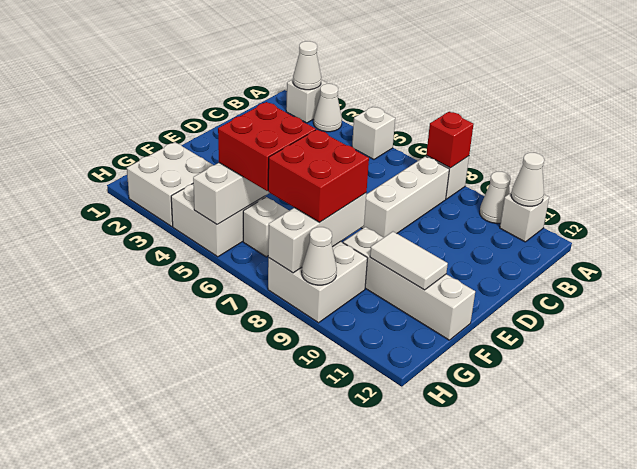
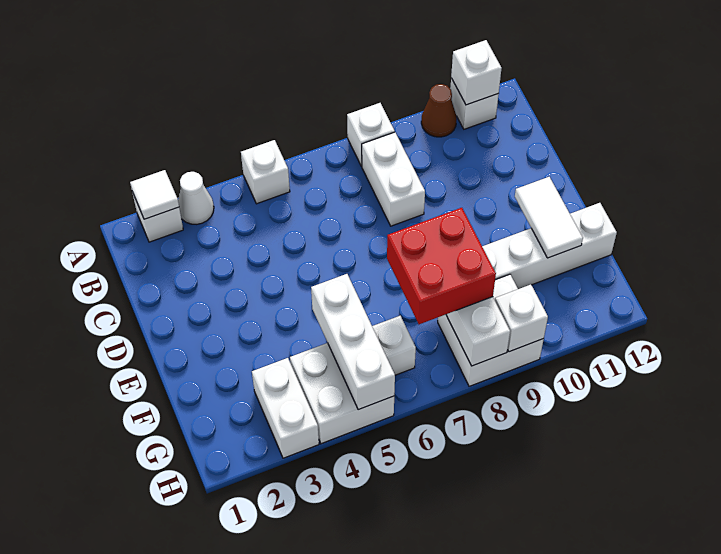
white cone A2 level 2 -> white tile A2 level 2
red brick A8 level 2 -> none
white cone A10 level 1 -> brown cone A10 level 1
white cone A11 level 2 -> white brick A11 level 2
white brick B8:D8 level 1 -> white brick B8:C8 level 1
red brick F5:G6 level 3 -> none
white tile F10:F11 level 2 -> white tile E11:F11 level 2
white brick G2:H3 level 1 -> white brick G3:H3 level 1
white cone H9 level 2 -> white brick H9 level 2

